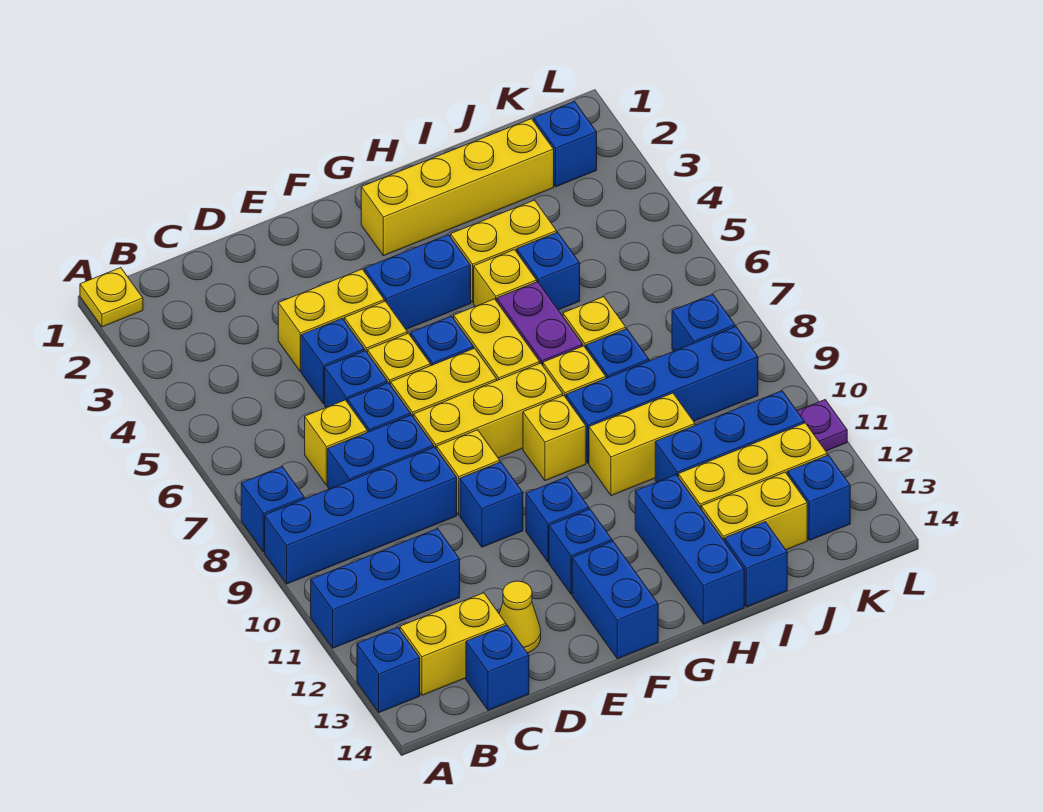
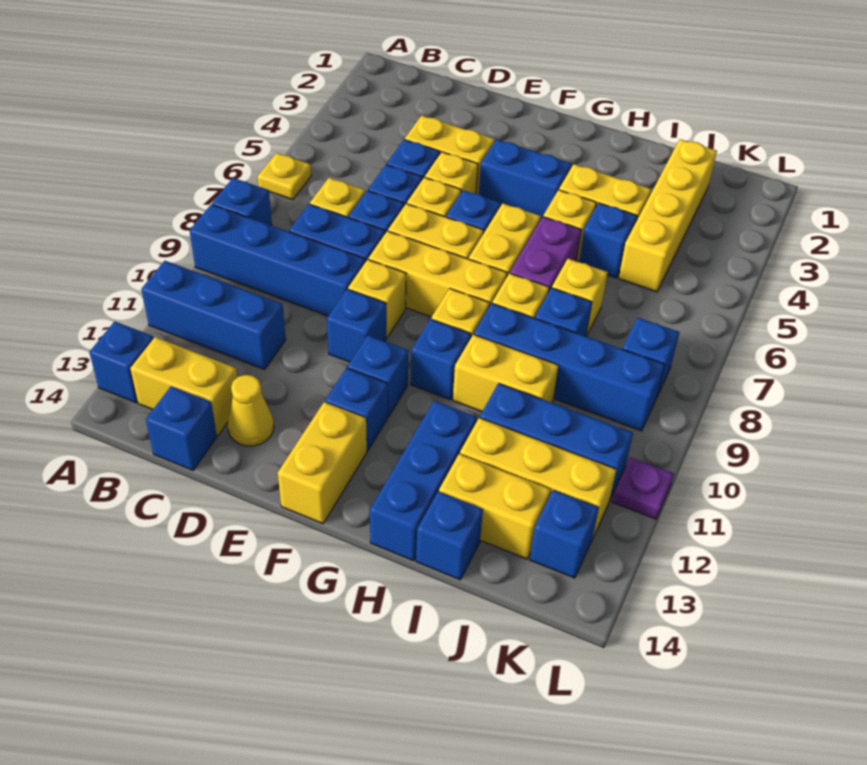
yellow plate A1 level 1 -> yellow plate A6 level 1
blue brick F13:F14 level 1 -> yellow brick F13:F14 level 1
yellow brick G2:J2 level 1 -> yellow brick J2:J5 level 1
blue brick K2 level 1 -> blue brick G10 level 1

